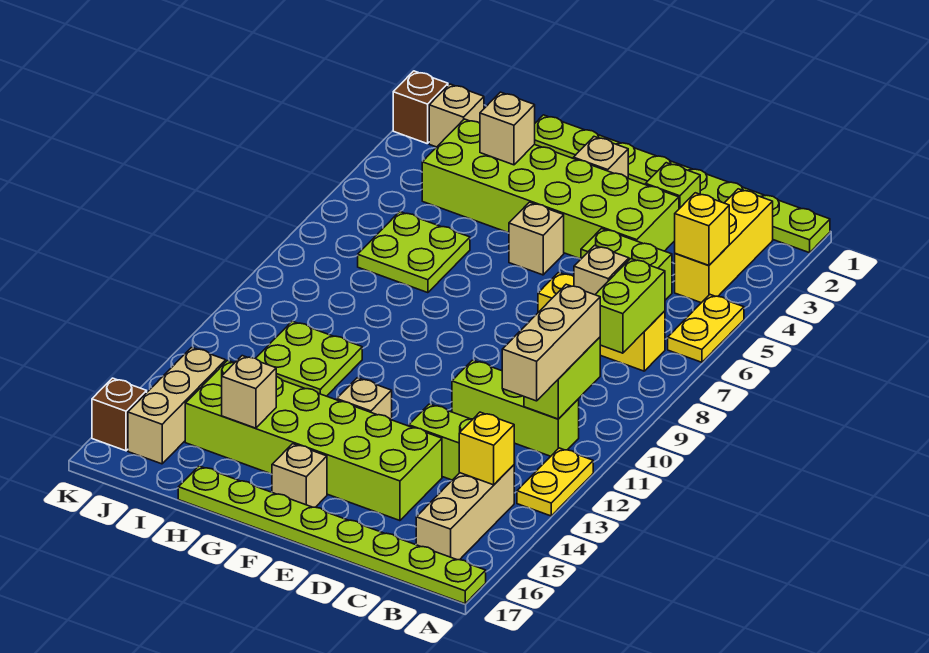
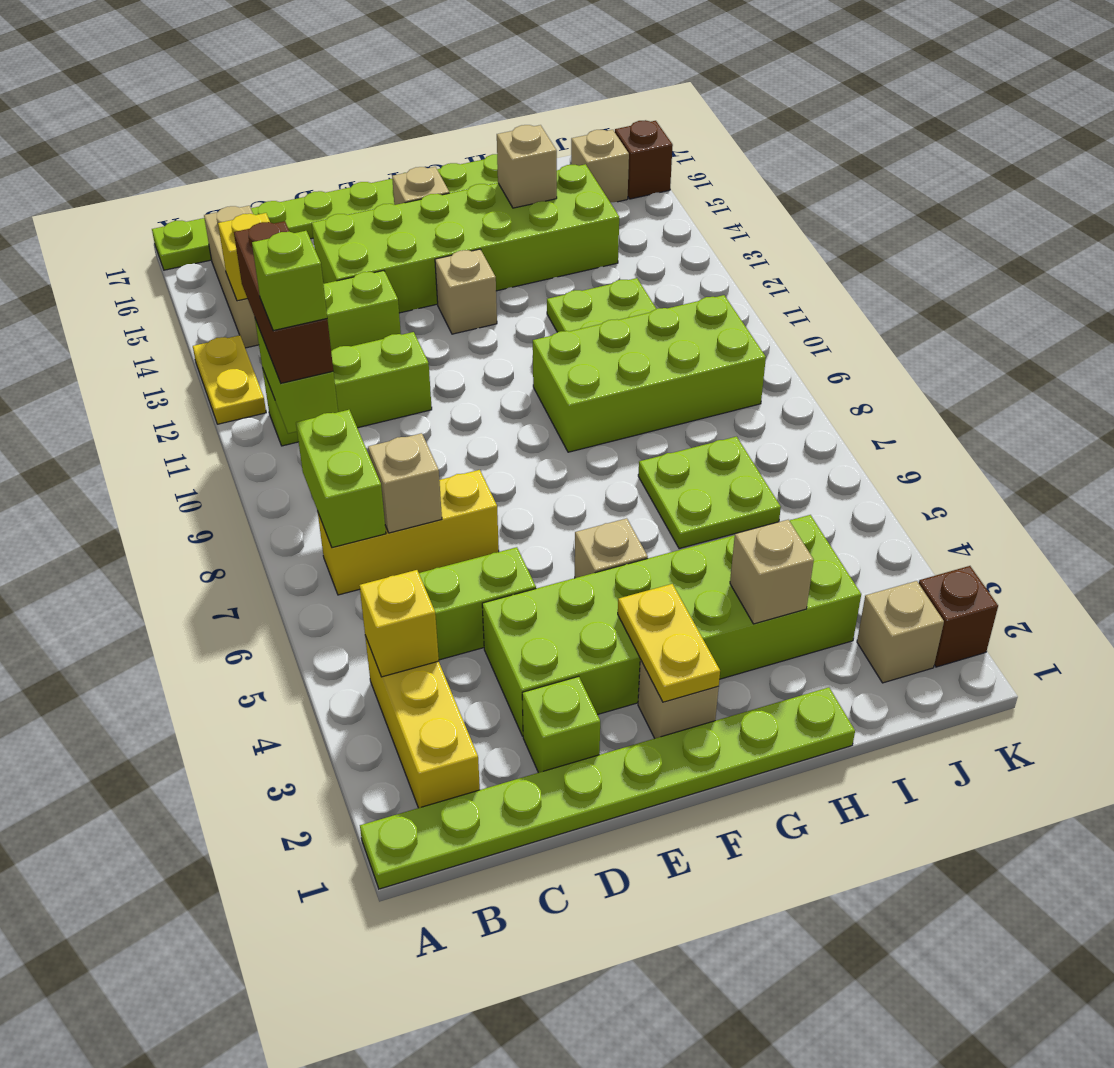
yellow plate A5:A6 level 1 -> yellow plate F2:F3 level 2
tan brick B10:B12 level 3 -> brown brick B10:B12 level 3
none -> lime brick B10 level 4
none -> lime brick G9:J10 level 1
tan brick J14:J16 level 1 -> tan brick J16 level 1

